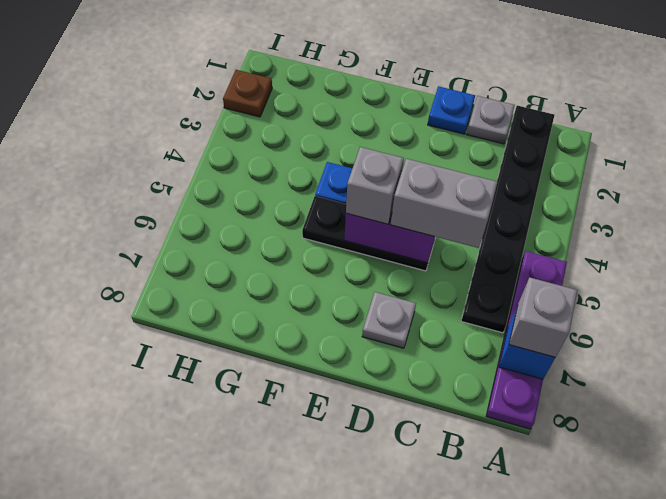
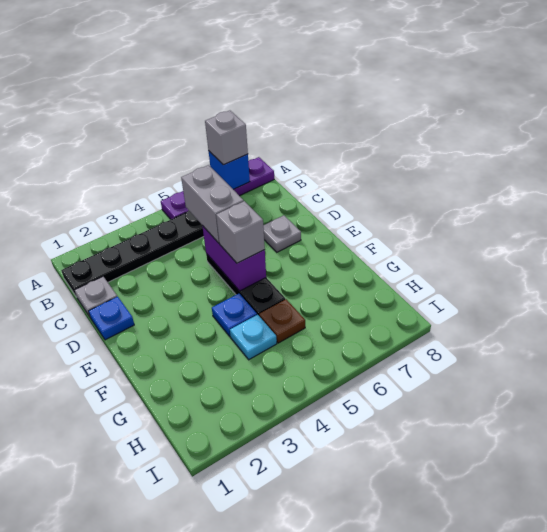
none -> cyan plate G4 level 1
brown plate I2 level 1 -> brown plate G5 level 1

